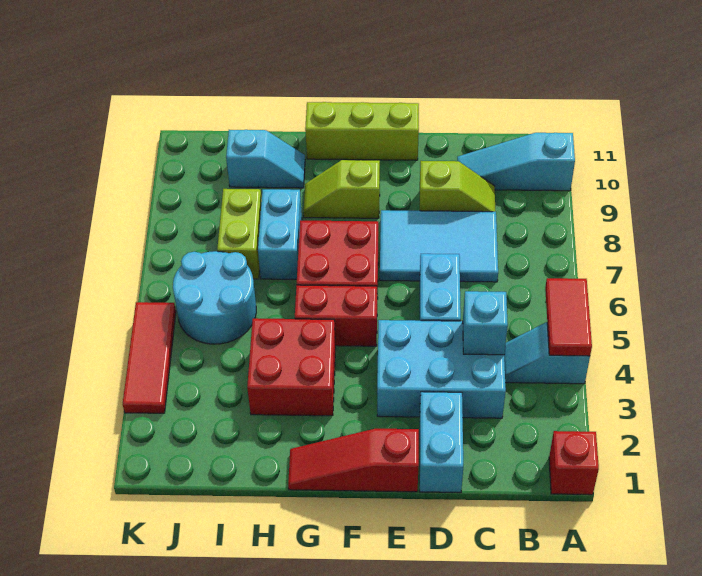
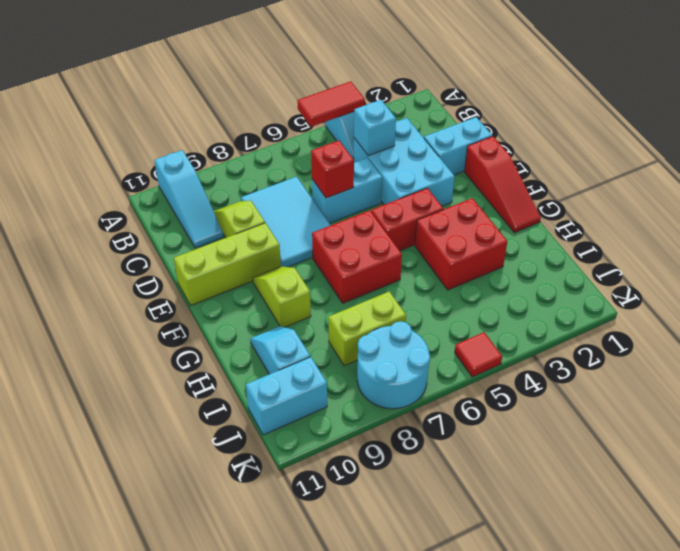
red brick A1 level 1 -> red brick D6 level 2
lime brick E11:G11 level 1 -> lime brick E9:E11 level 1
red brick F5:G5 level 1 -> red brick F4:F5 level 1
lime slope F9:G9 level 1 top F -> lime slope F9:G9 level 1 top G
cyan brick H7:H8 level 1 -> cyan brick J10:J11 level 1
cyan round brick I5:J6 level 1 -> cyan round brick J7:K8 level 1
red tile K3:K5 level 1 -> red tile K5 level 1

